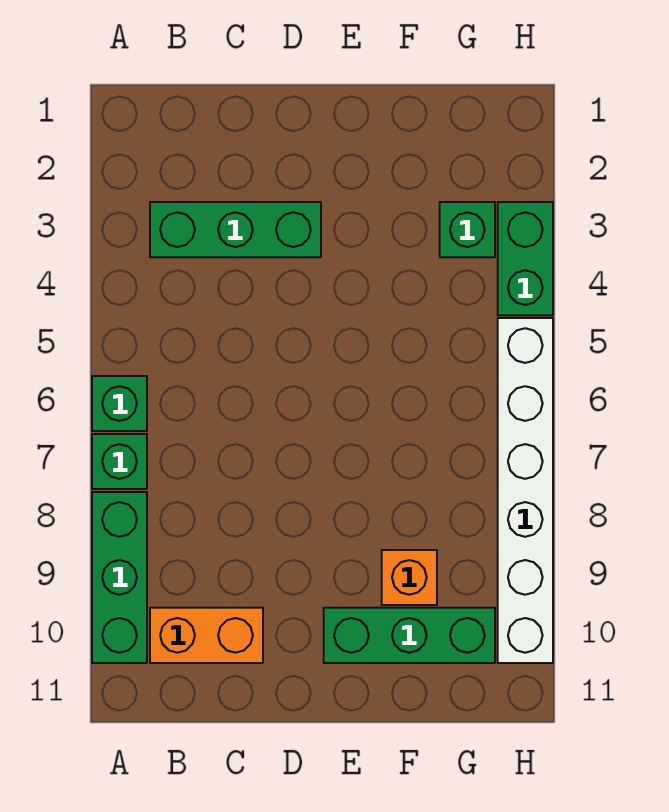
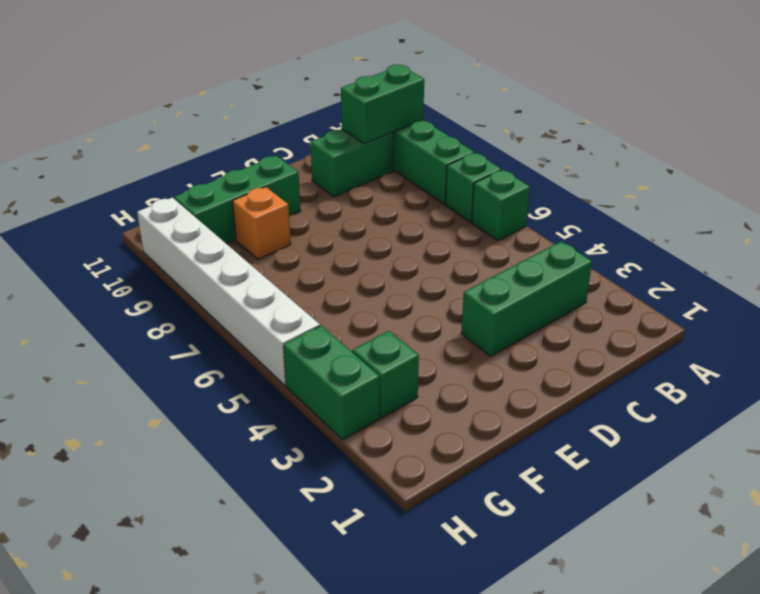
none -> green brick A10:B10 level 2
orange brick B10:C10 level 1 -> green brick B10:C10 level 1

